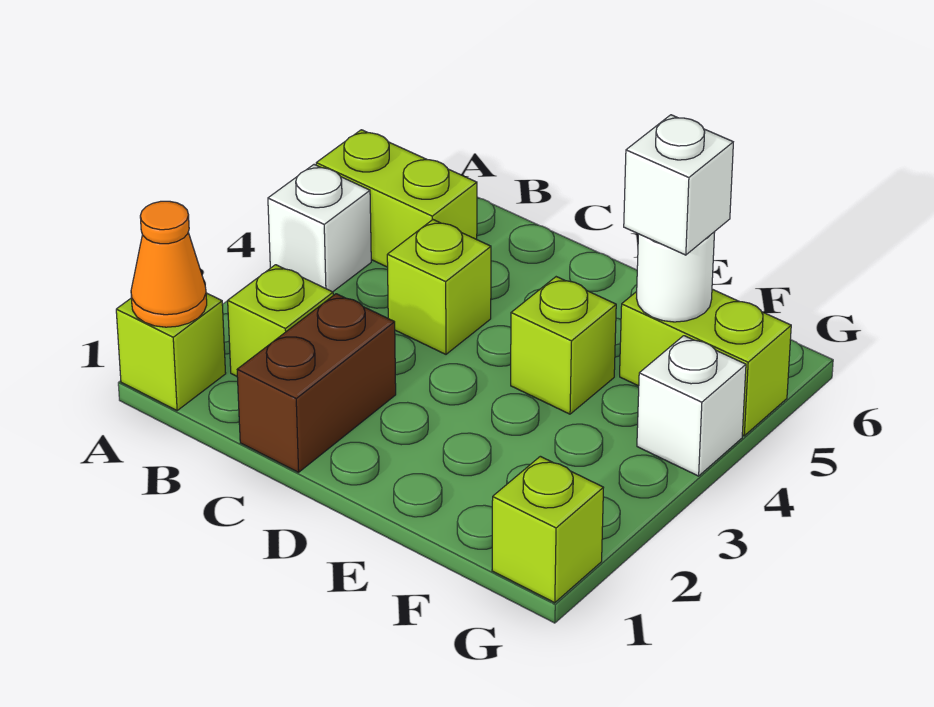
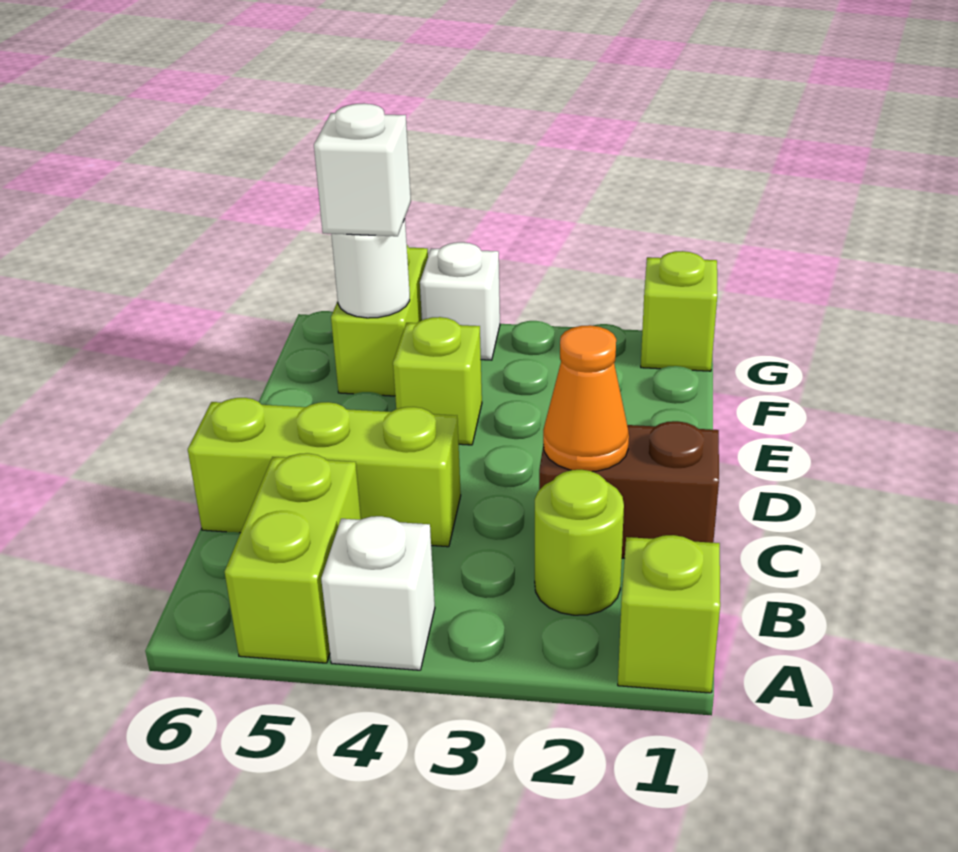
orange cone A1 level 2 -> orange cone C2 level 2
lime brick B2 level 1 -> lime round brick B2 level 1
lime brick C4 level 1 -> lime brick C4:C6 level 1

